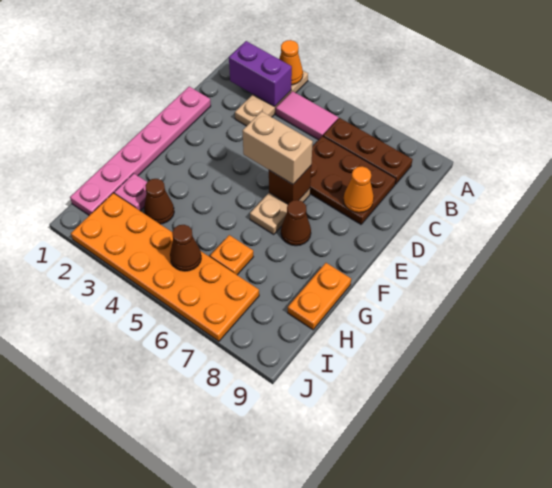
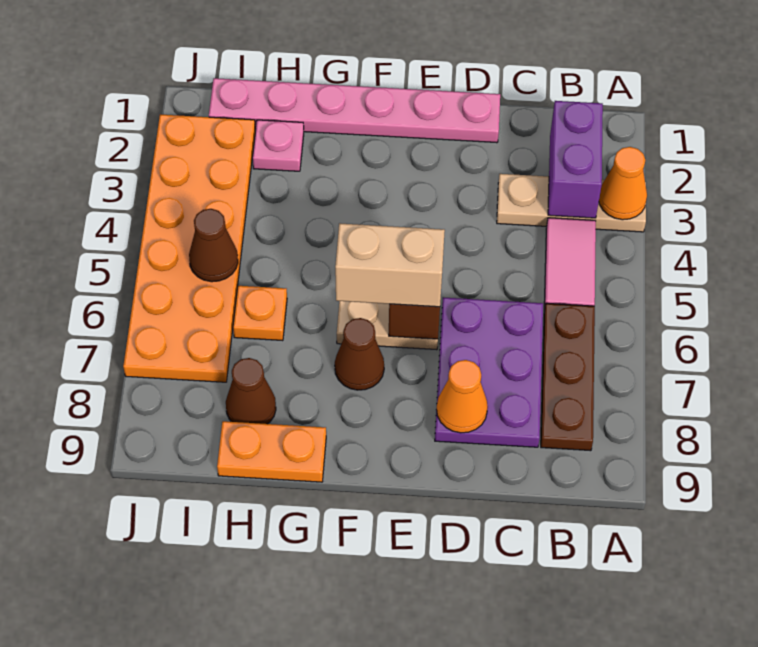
brown plate C6:D8 level 1 -> purple plate C6:D8 level 1
tan brick E5:E6 level 3 -> tan brick E6:F6 level 3
brown cone H3 level 1 -> brown cone H8 level 1

